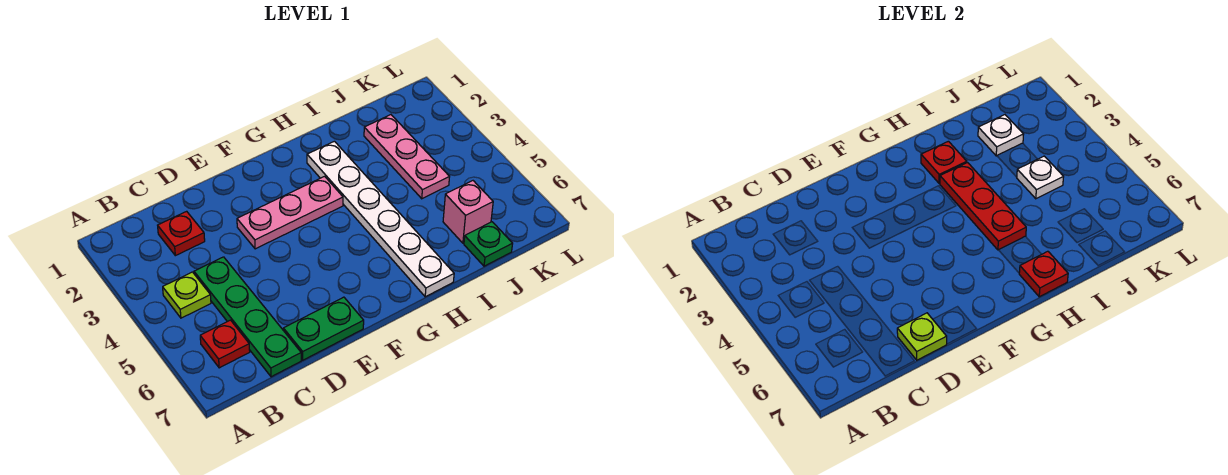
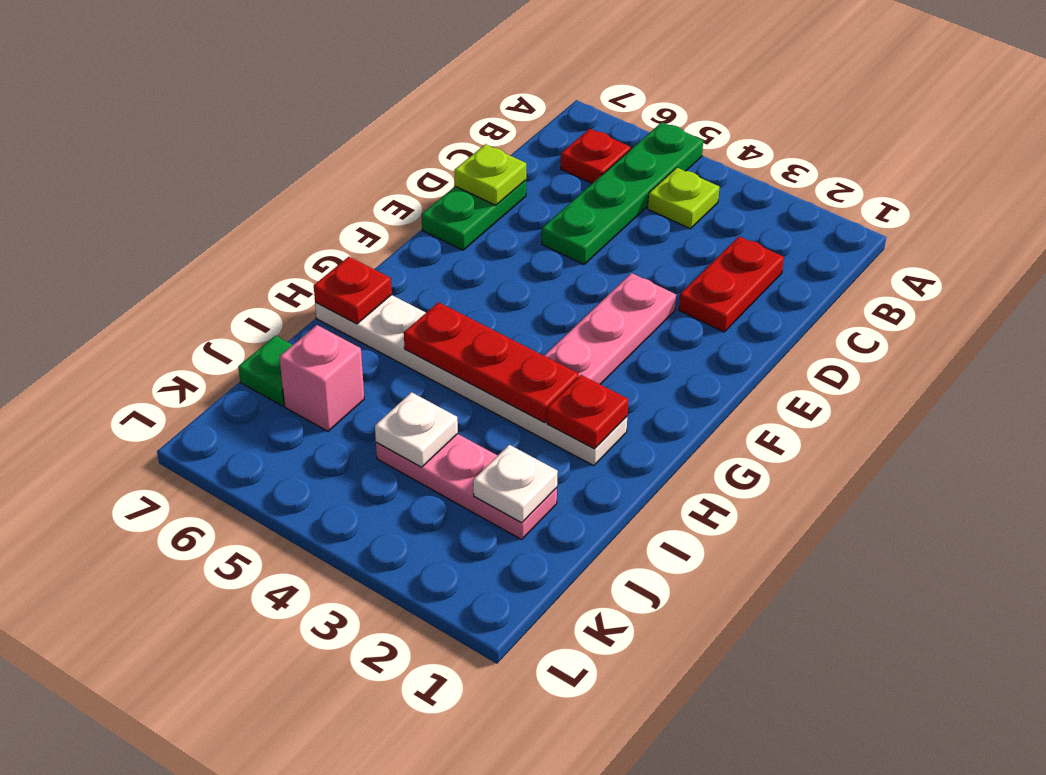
red plate C2 level 1 -> red plate C2:D2 level 1
green plate C4:C7 level 1 -> green plate A5:D5 level 1

